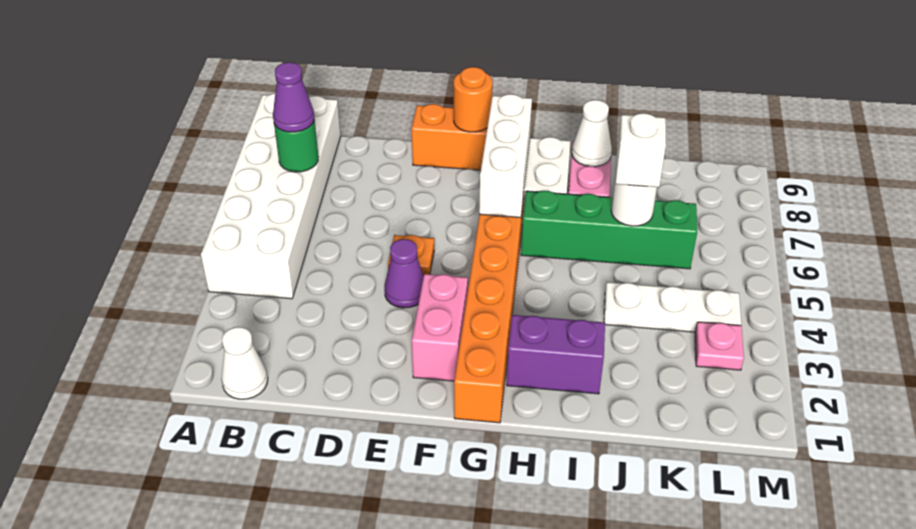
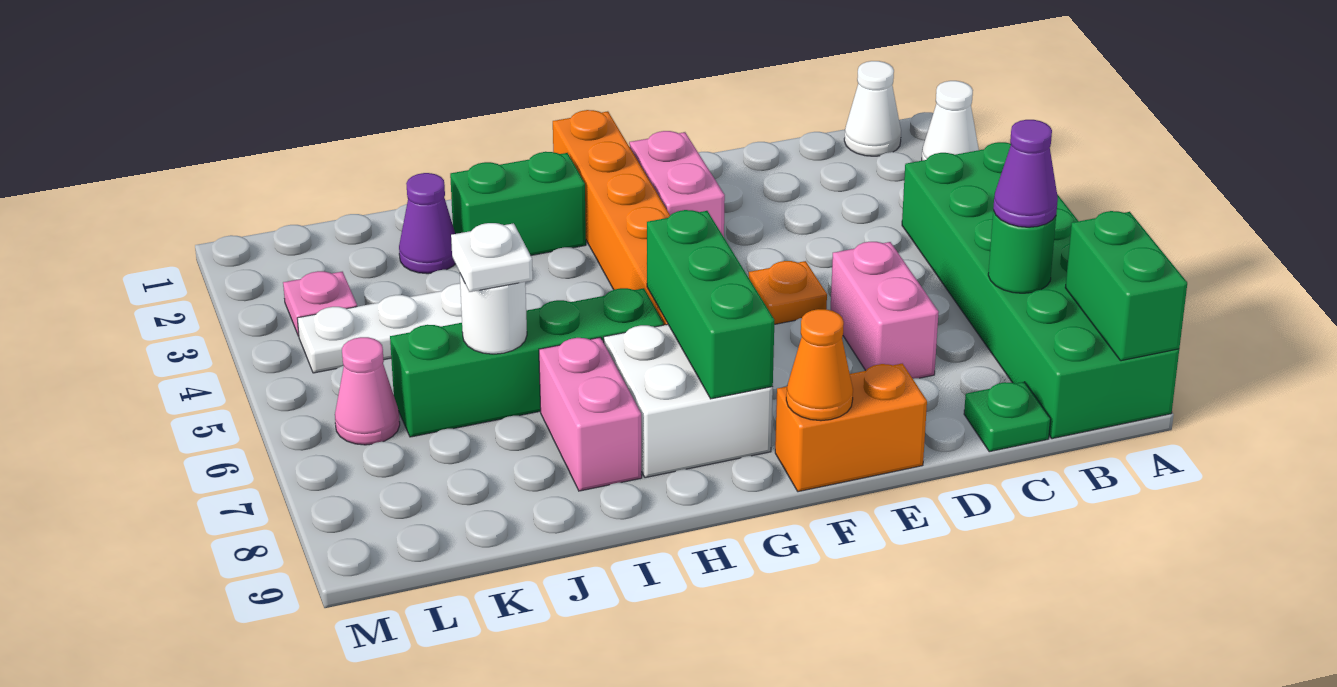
white brick A4:B9 level 1 -> green brick A4:B9 level 1
none -> green brick A8:A9 level 2
none -> green plate C9 level 1
none -> pink brick D6:D7 level 1
purple cone E4 level 1 -> purple cone J2 level 1
orange round brick F9 level 2 -> orange cone F9 level 2
white brick G6:G8 level 2 -> green brick G6:G8 level 2
purple brick H2:I2 level 1 -> green brick H2:I2 level 1
white cone I8 level 2 -> white cone A2 level 1
white brick J6 level 3 -> white plate J6 level 3
none -> pink cone L6 level 1

